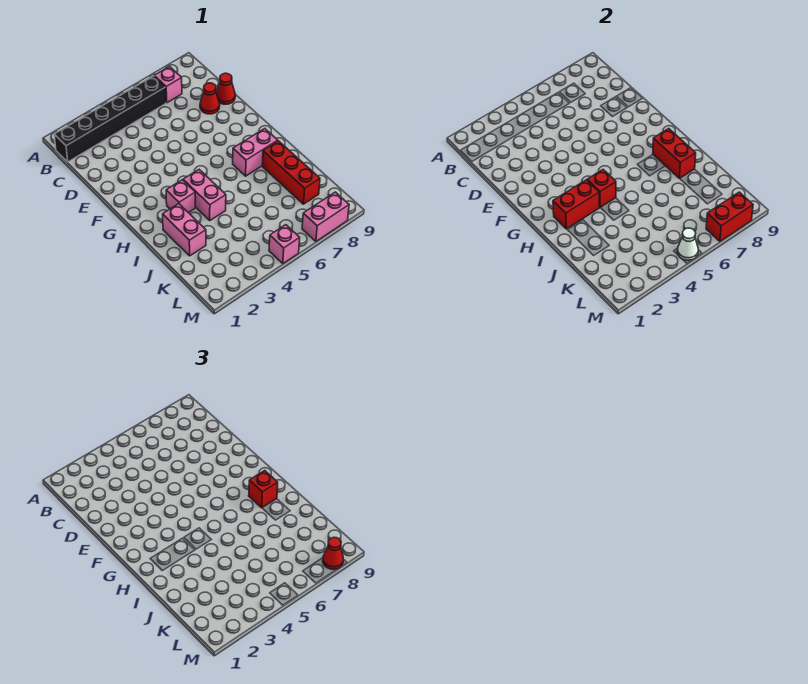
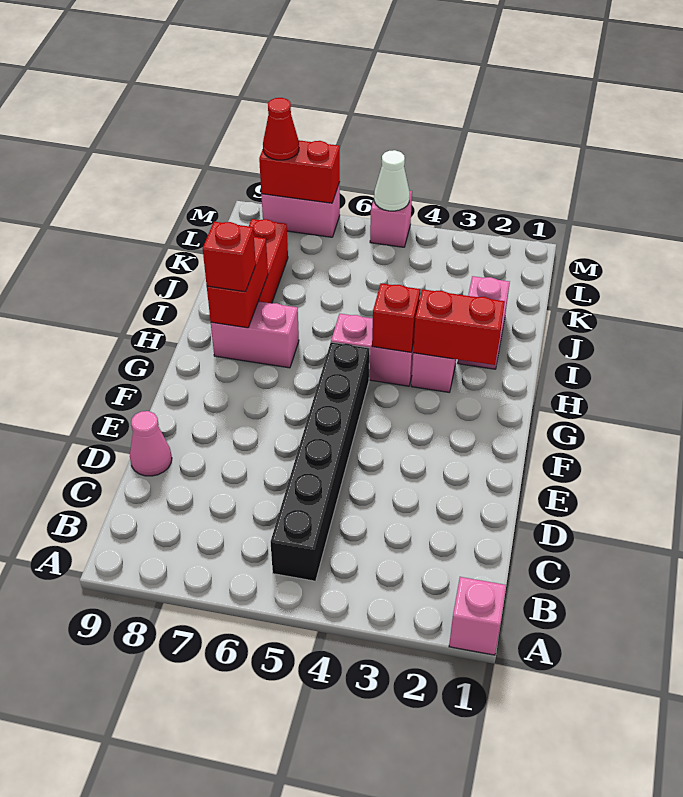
black brick B1:B6 level 1 -> black brick B5:G5 level 1
pink brick B7 level 1 -> pink brick A1 level 1
red cone D8 level 1 -> none
red cone D9 level 1 -> pink cone D9 level 1
pink brick H4:I4 level 1 -> pink brick H4:H5 level 1

